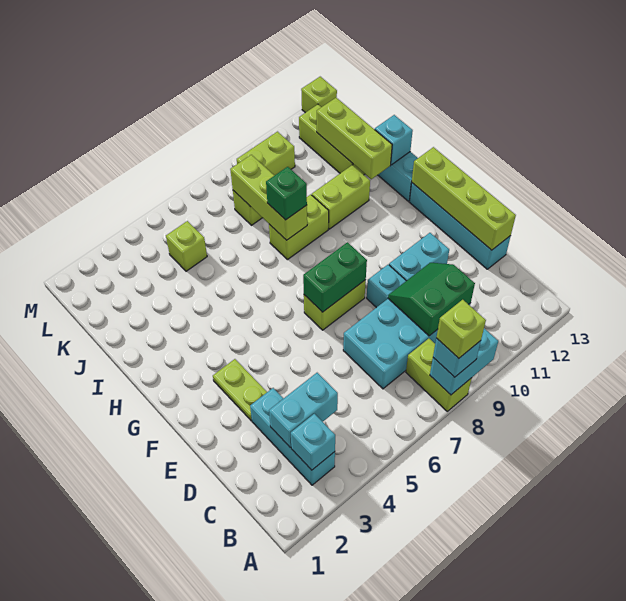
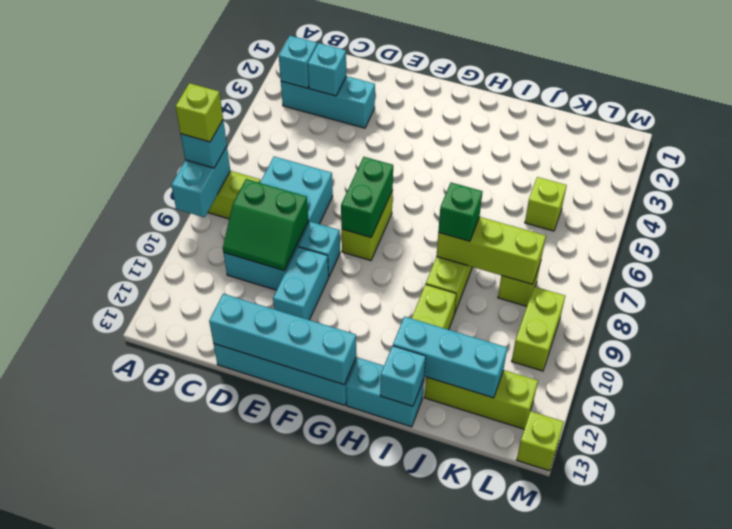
cyan brick C3:C4 level 2 -> cyan brick C3 level 2
green slope C9:D10 level 2 top C -> green slope C9:D10 level 2 top 9
lime brick D13:G13 level 2 -> cyan brick D13:G13 level 2
lime plate E3:F3 level 1 -> none
lime brick I12:K12 level 2 -> cyan brick I12:K12 level 2

